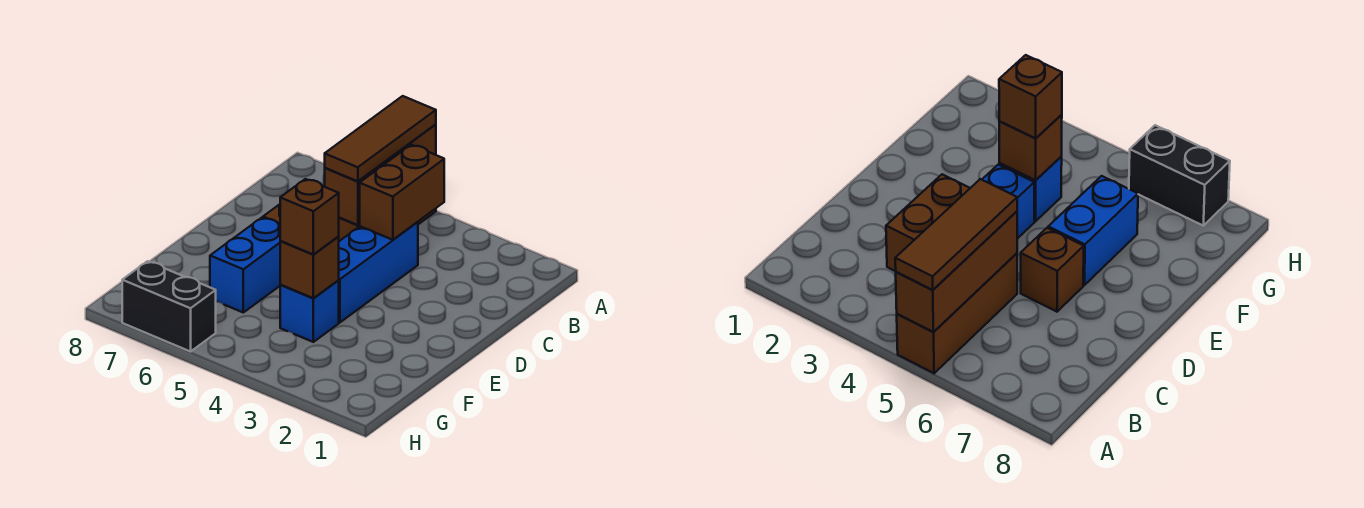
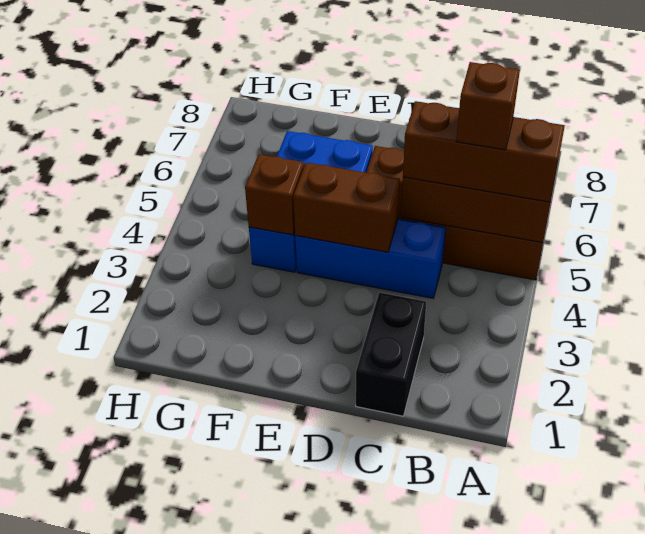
brown tile A5:C5 level 3 -> brown brick A5:C5 level 3
brown brick B4:C4 level 2 -> brown brick D4:E4 level 2
brown brick F4 level 3 -> brown brick B5 level 4
black brick H6:H7 level 1 -> black brick C1:C2 level 1

